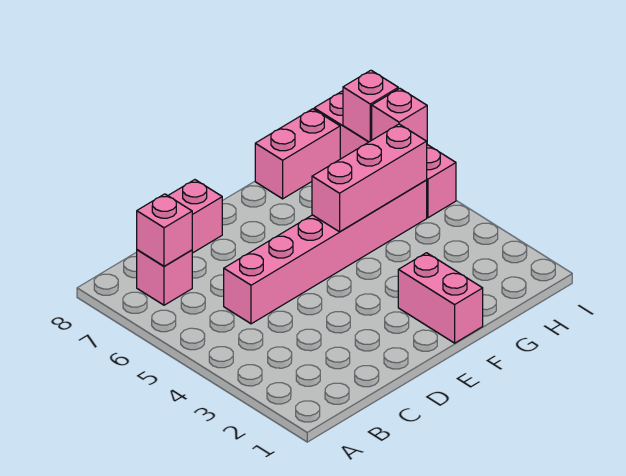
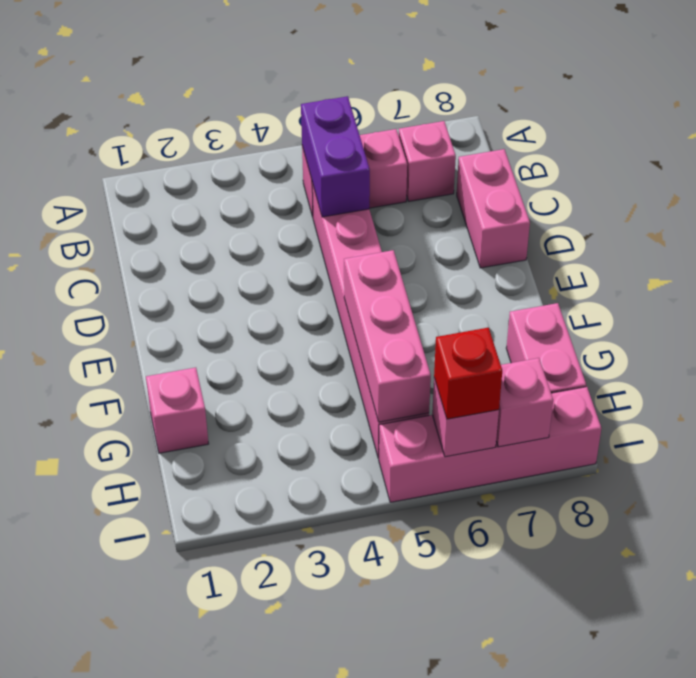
none -> purple brick B5:C5 level 2
pink brick B7 level 2 -> pink brick G1 level 1
pink brick F1:F2 level 1 -> pink brick B5:B6 level 1
none -> red brick I6 level 3

